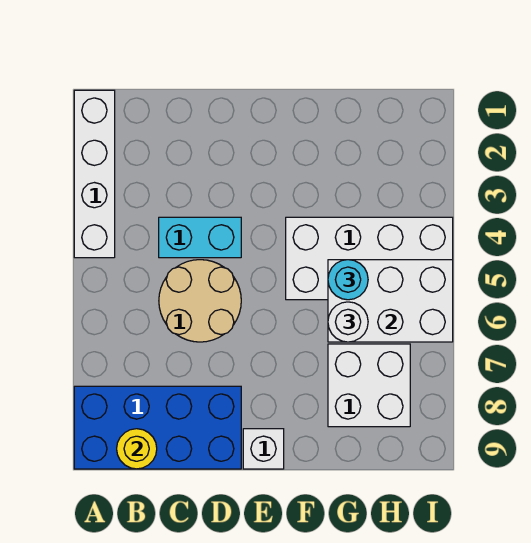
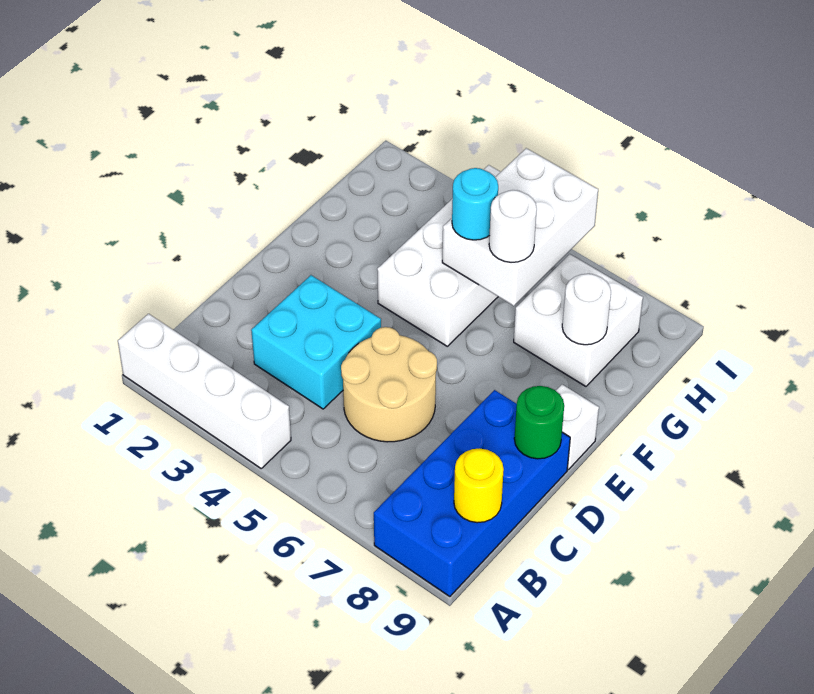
cyan brick C4:D4 level 1 -> cyan brick C3:D4 level 1
none -> green round brick D9 level 2
none -> white round brick G8 level 2

